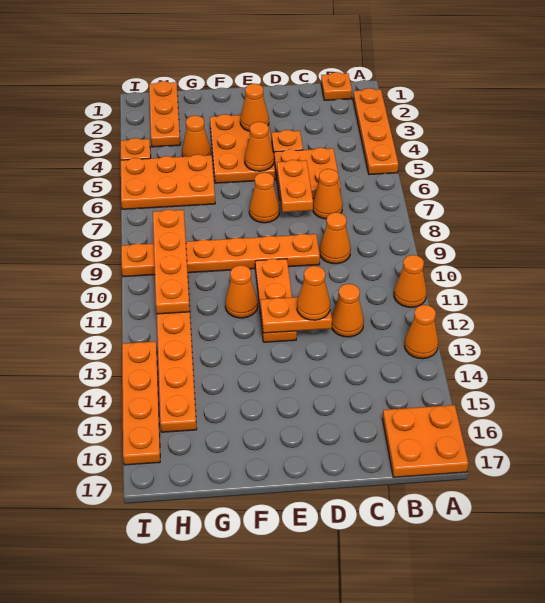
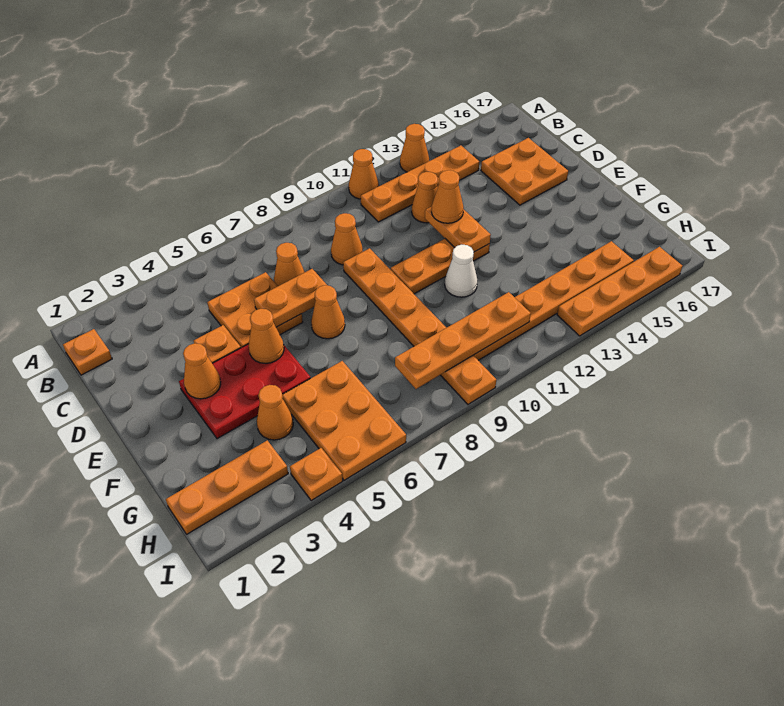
orange plate A2:A5 level 1 -> orange plate B11:B14 level 1
orange plate A16:B17 level 1 -> orange plate C15:D16 level 1
orange plate E3:F5 level 1 -> red plate E3:F5 level 1
orange cone F11 level 1 -> white cone F11 level 1

